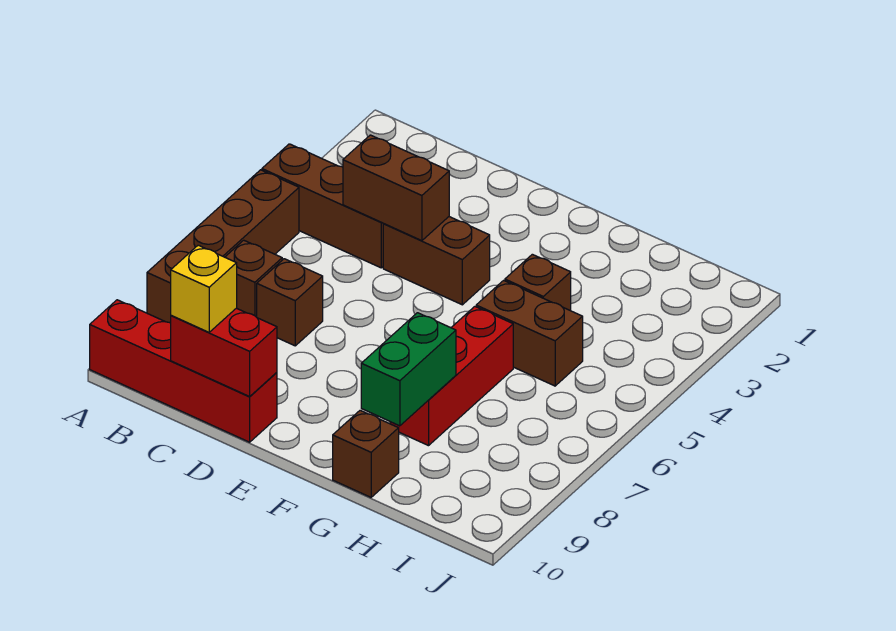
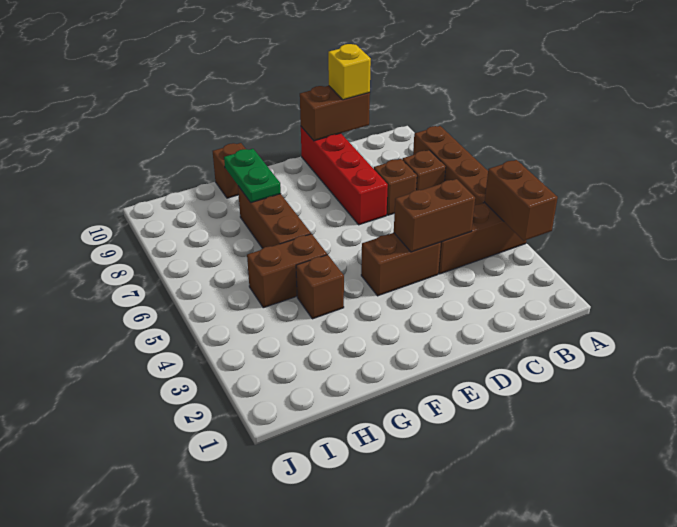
none -> brown brick A3:A4 level 2
red brick A10:D10 level 1 -> red brick D7:D10 level 1
red brick C10:D10 level 2 -> brown brick C10:D10 level 2
red brick G6:G8 level 1 -> brown brick G6:G8 level 1
green brick G8:G9 level 2 -> green plate G8:G9 level 2

